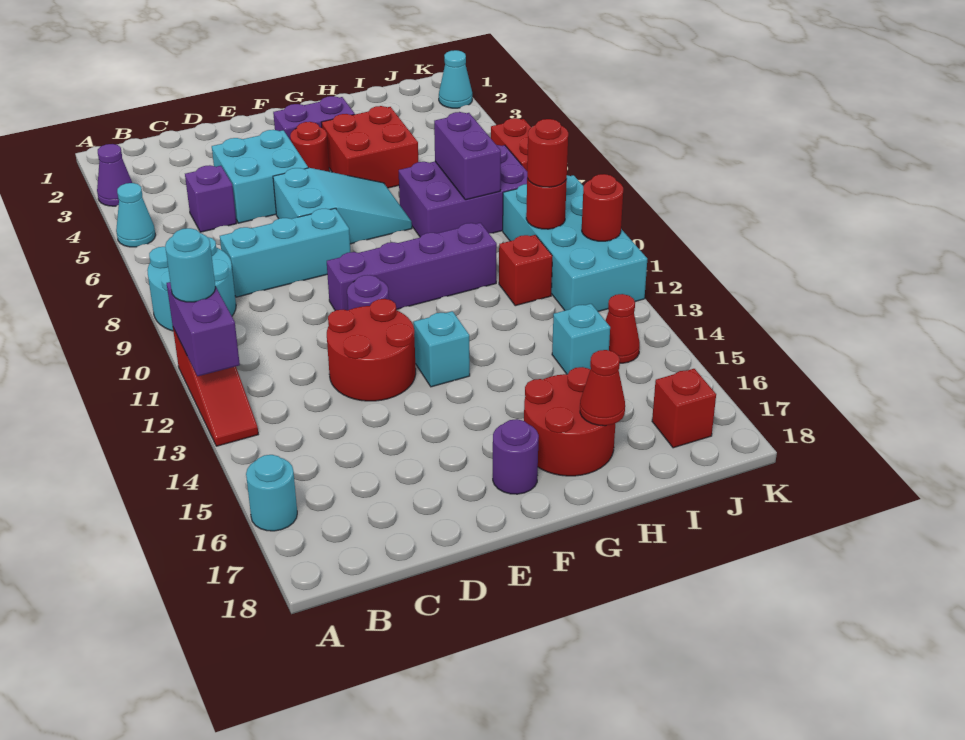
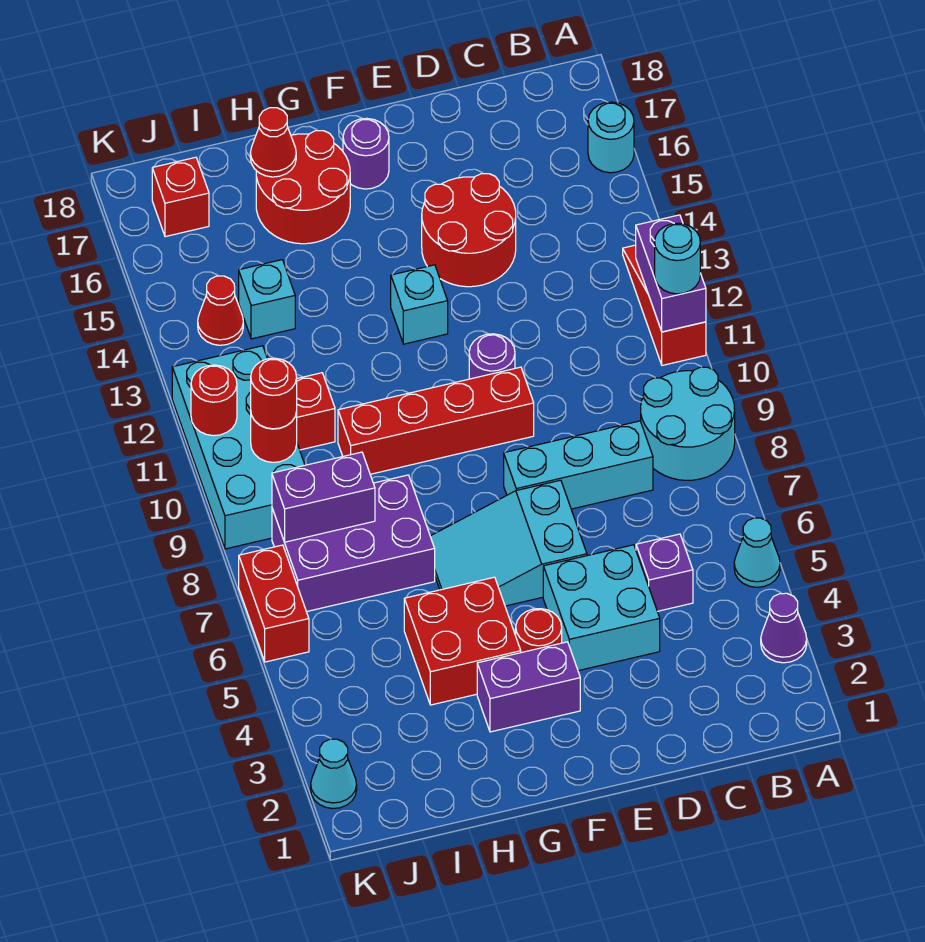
red round brick D12:E13 level 1 -> red round brick D14:E15 level 1
purple brick E10:H10 level 1 -> red brick E10:H10 level 1
purple brick I7:I8 level 2 -> purple brick I8:J8 level 2

